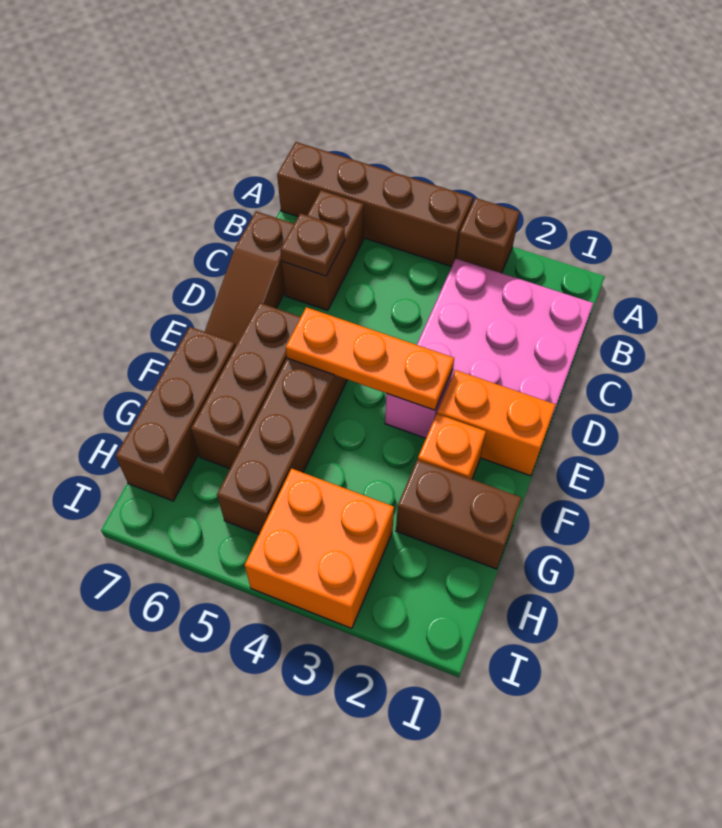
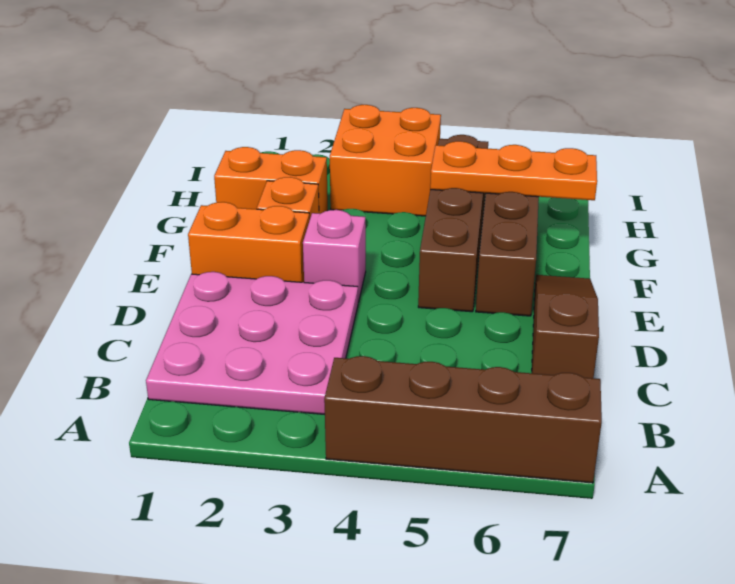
brown brick A3 level 1 -> none
brown brick B6:C6 level 1 -> none
brown plate C6 level 2 -> none
orange plate E3:E5 level 2 -> orange plate G5:G7 level 2
brown brick F7:H7 level 1 -> none
brown brick G1:G2 level 1 -> orange brick G1:G2 level 1

